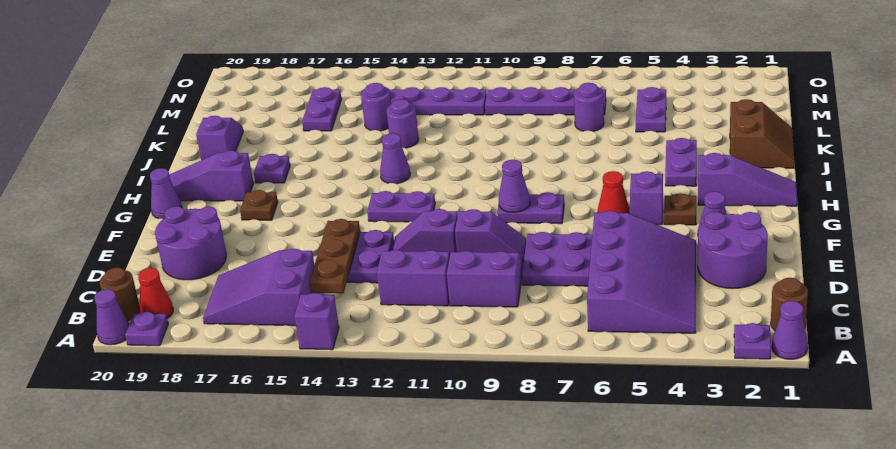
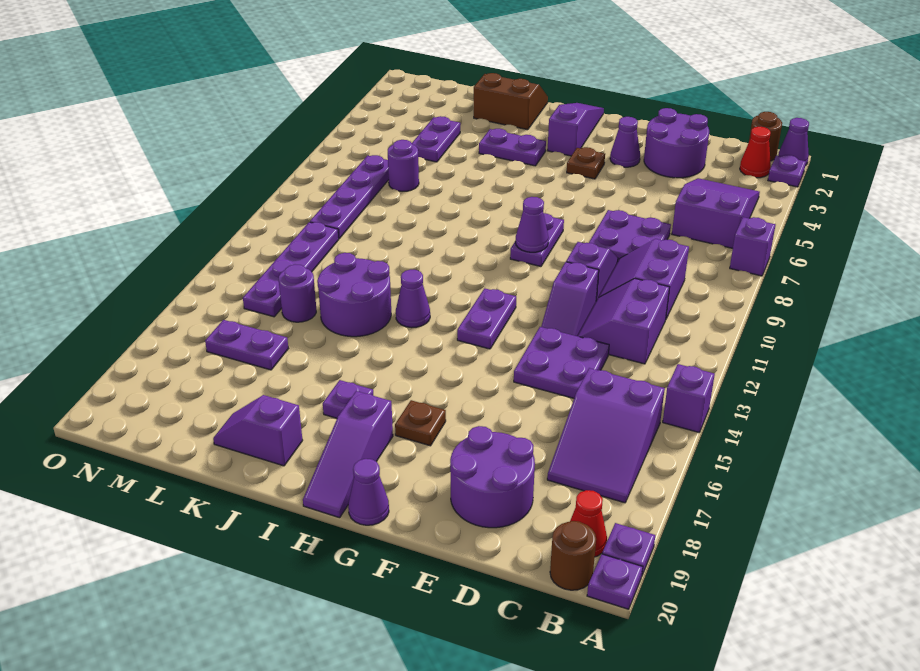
purple cone A20 level 1 -> purple plate A20 level 1
purple slope B4:E6 level 1 top 6 -> purple slope B4:C6 level 1 top 6
brown plate C14:E14 level 2 -> none
purple brick G5 level 1 -> purple brick A7 level 1
red cone G6 level 1 -> red cone B2 level 1
purple round brick K13 level 1 -> purple round brick J13:K14 level 1
purple plate L5:M5 level 1 -> purple plate L4:L5 level 1

